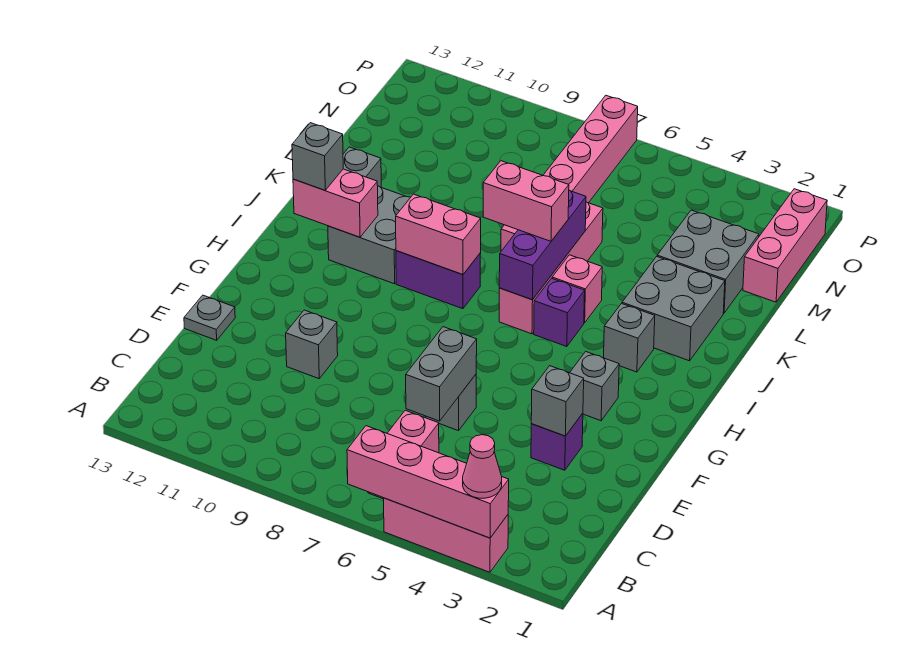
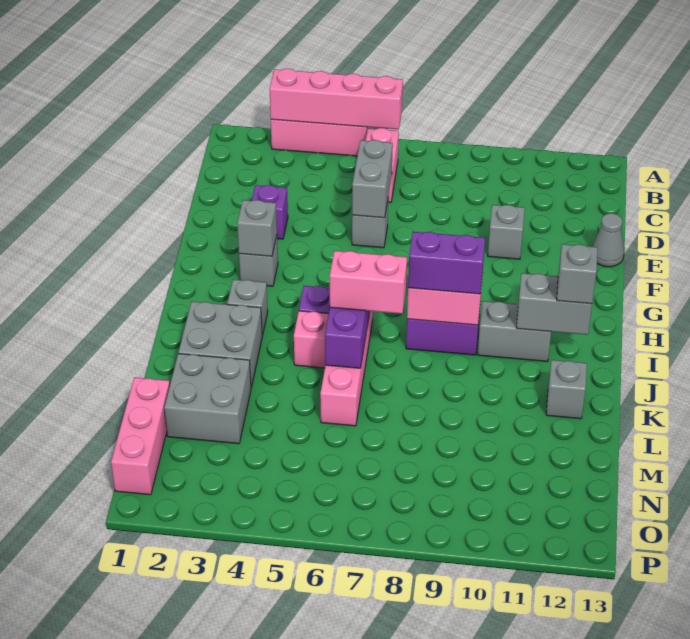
pink cone A3 level 3 -> none
grey brick E3 level 2 -> grey brick G3 level 2
grey plate E13 level 1 -> grey cone E13 level 1
none -> purple brick I8:I9 level 3
grey brick I10:J11 level 1 -> grey brick I10:I11 level 1
pink brick I11:I12 level 2 -> grey brick I11:I12 level 2
pink brick K7:P7 level 1 -> none

